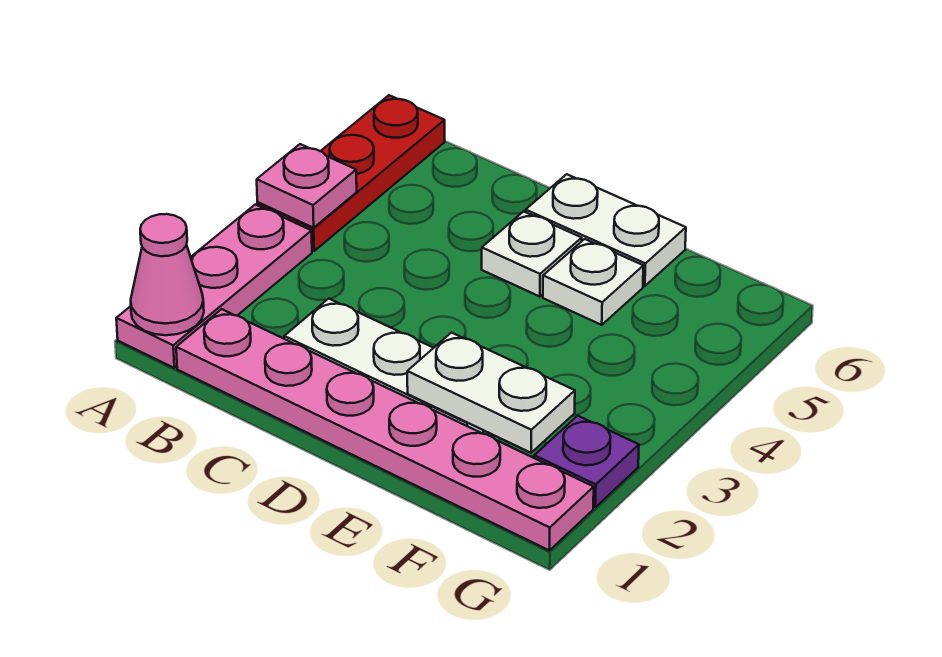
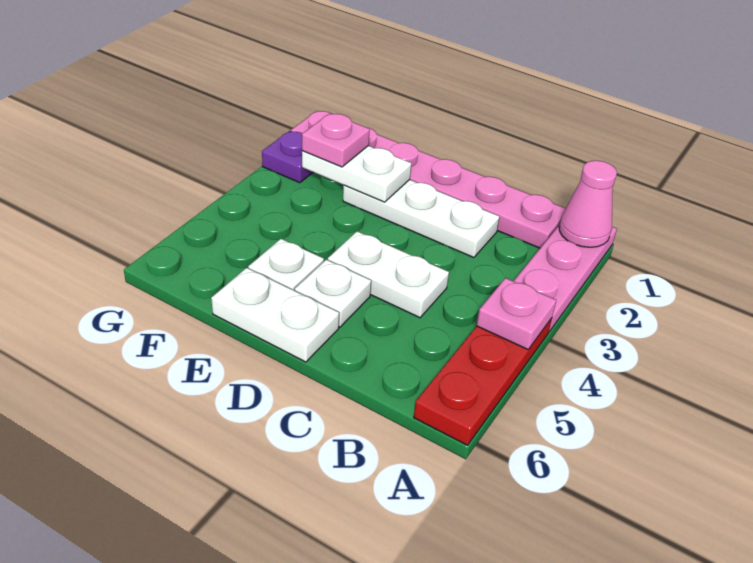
none -> white plate C4:D4 level 1
none -> pink plate F2 level 3

